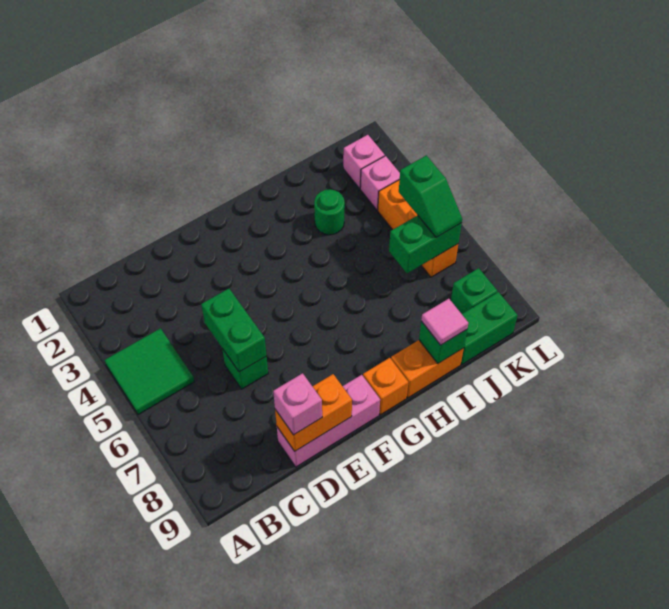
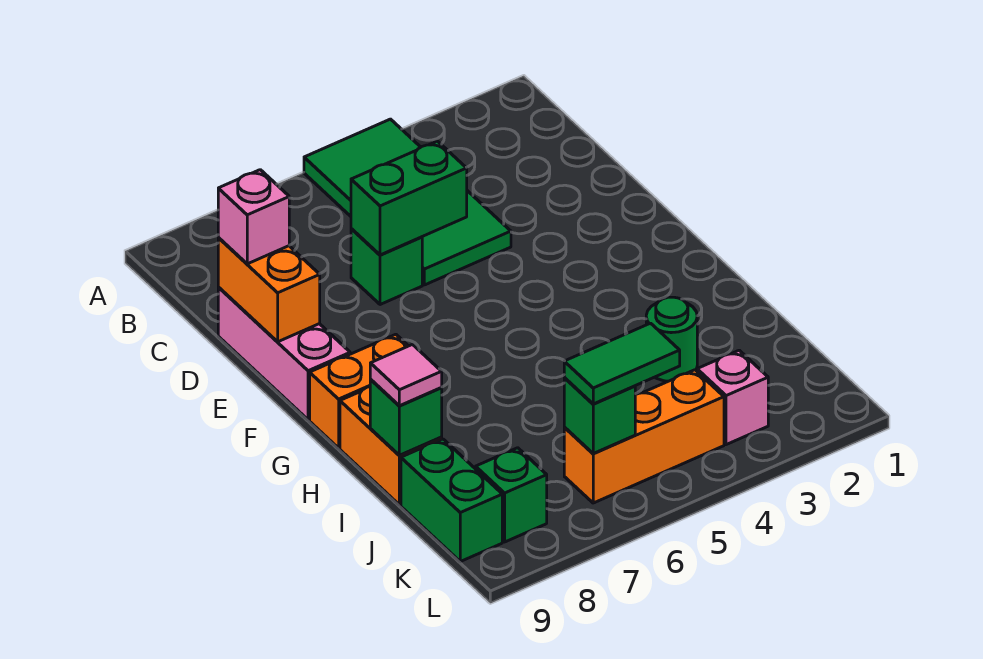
green tile A4:B5 level 1 -> green tile A4:D5 level 1
orange brick G9 level 1 -> orange brick G8:G9 level 1
green brick J6:K6 level 2 -> green brick K6 level 2
pink brick K2 level 1 -> none
green slope K5:K6 level 3 top 5 -> green tile K5:K6 level 3

